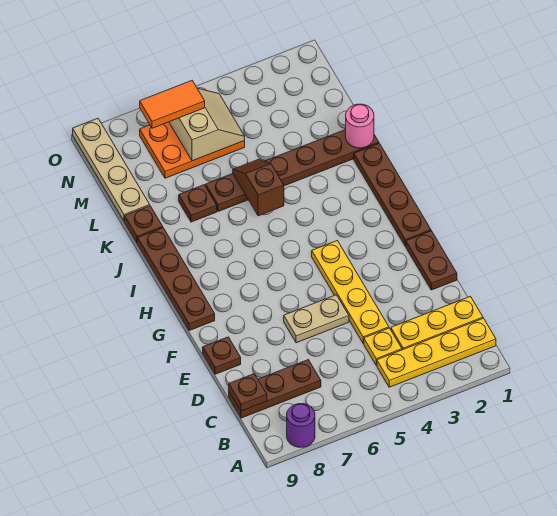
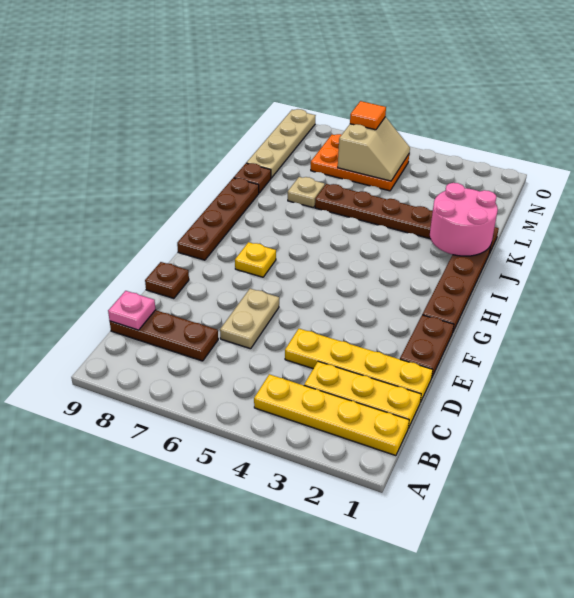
purple round brick A8 level 1 -> none
yellow plate C4 level 1 -> yellow plate G7 level 1
brown plate C9 level 2 -> pink plate C9 level 2
yellow plate D4:G4 level 1 -> yellow plate D1:D4 level 1
tan plate E5:E6 level 1 -> tan plate D6:E6 level 1
brown slope J5:K5 level 2 top J -> none
pink round brick K1 level 2 -> pink round brick J1:K2 level 2
brown plate K7 level 1 -> tan plate K7 level 1
orange tile N6:N7 level 3 -> orange tile N6 level 3

